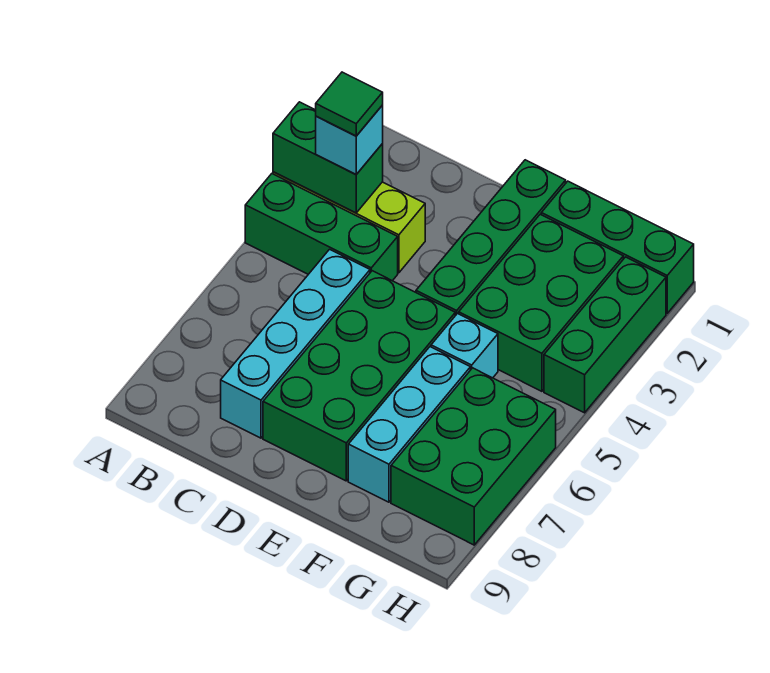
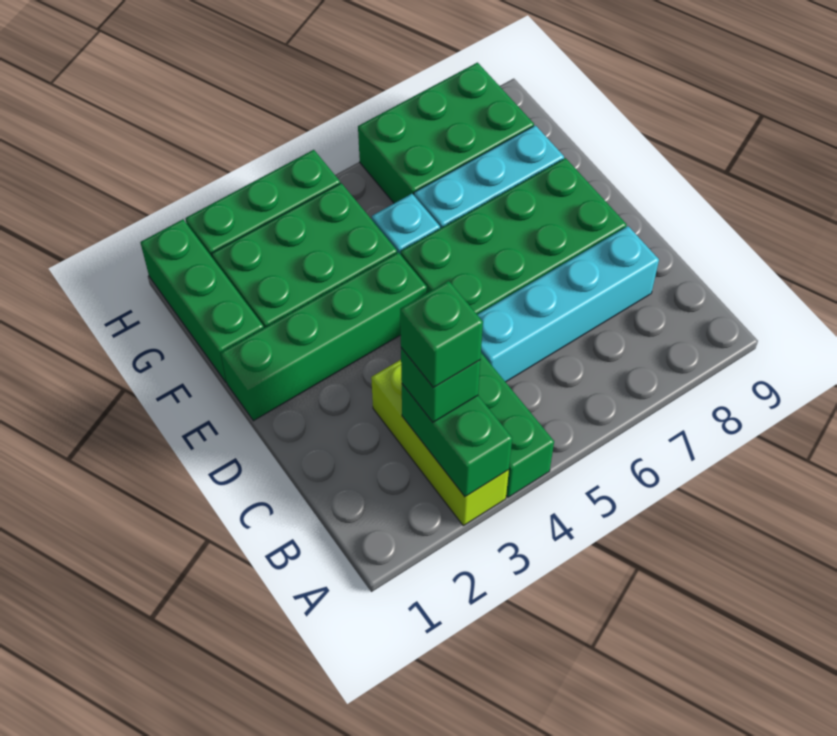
cyan brick B3 level 3 -> green brick B3 level 3
green tile B3 level 4 -> green brick B3 level 4

